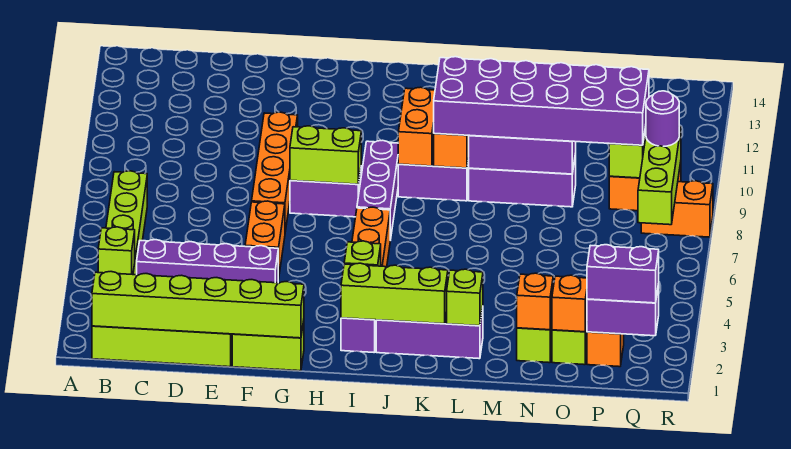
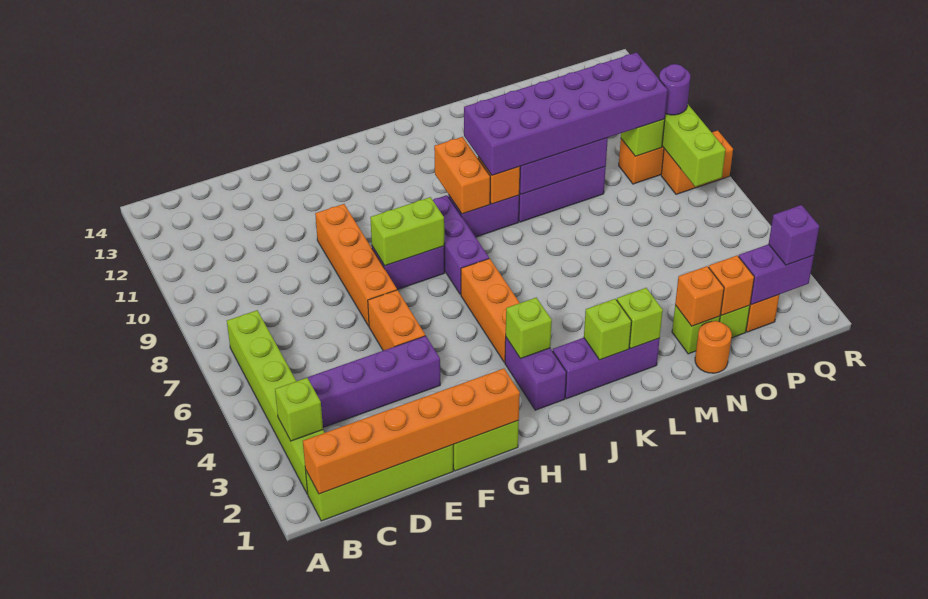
lime brick B1:G1 level 2 -> orange brick B1:G1 level 2
lime brick I2:K2 level 2 -> lime brick K2 level 2
none -> orange round brick N1 level 1
purple brick P2:Q2 level 3 -> purple brick Q2 level 3

